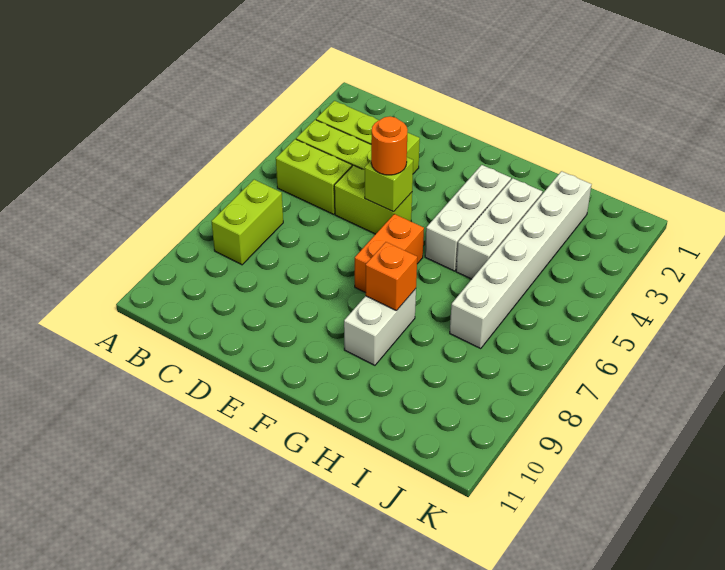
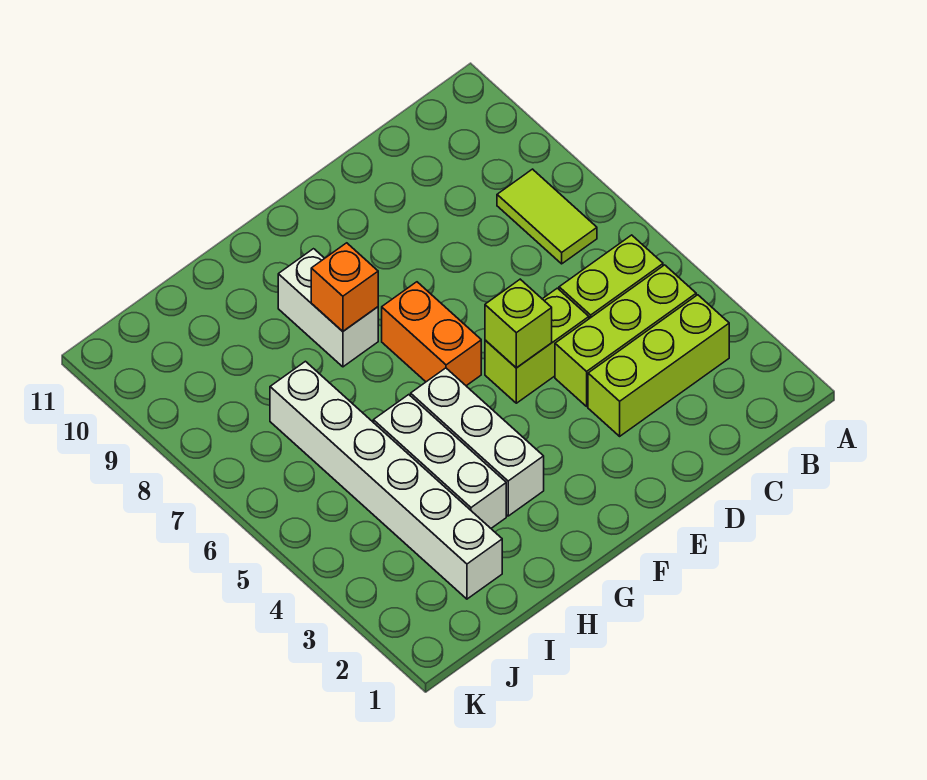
lime brick B7:B8 level 1 -> lime tile B7:B8 level 1
orange round brick E5 level 3 -> none

